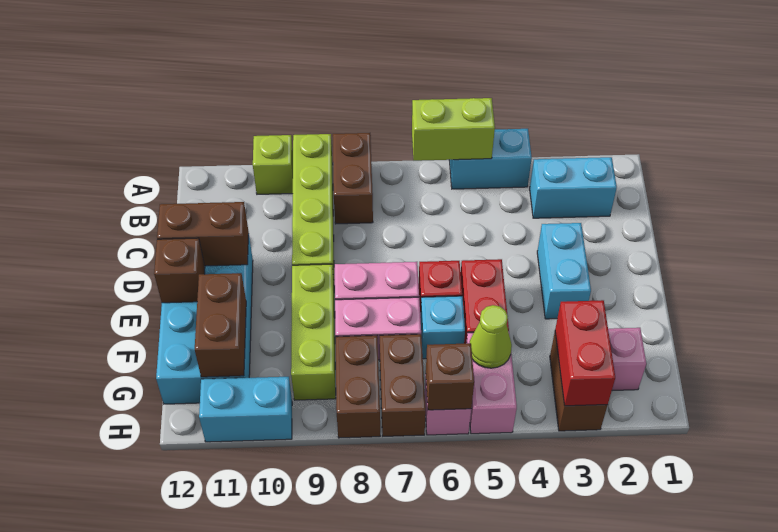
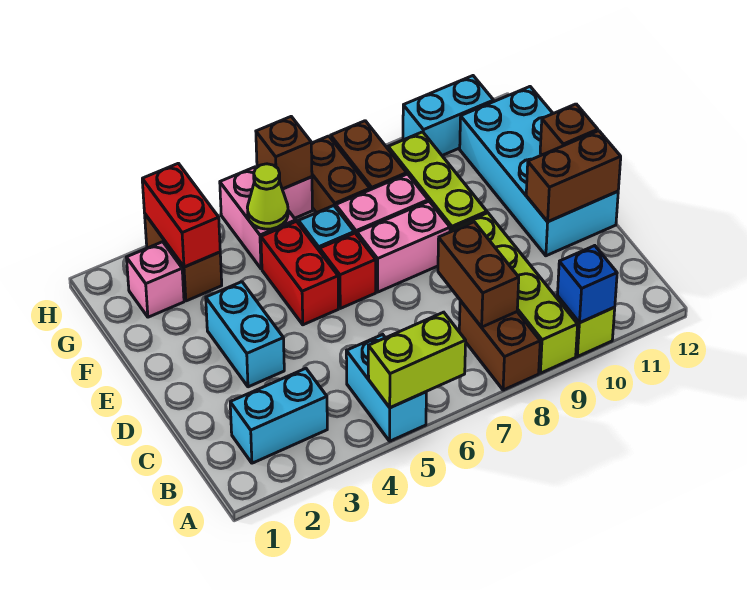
cyan brick A4:A5 level 1 -> cyan brick A5:B5 level 1
none -> blue brick A10 level 2
brown brick F11:G11 level 2 -> brown brick B8:C8 level 2

